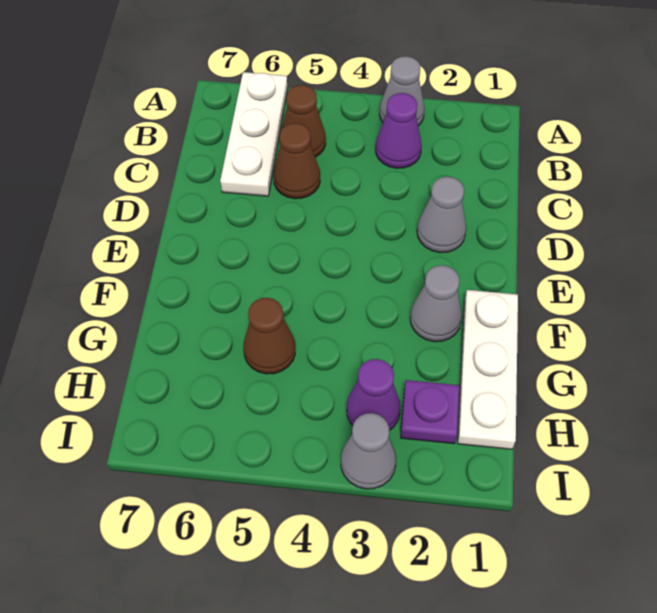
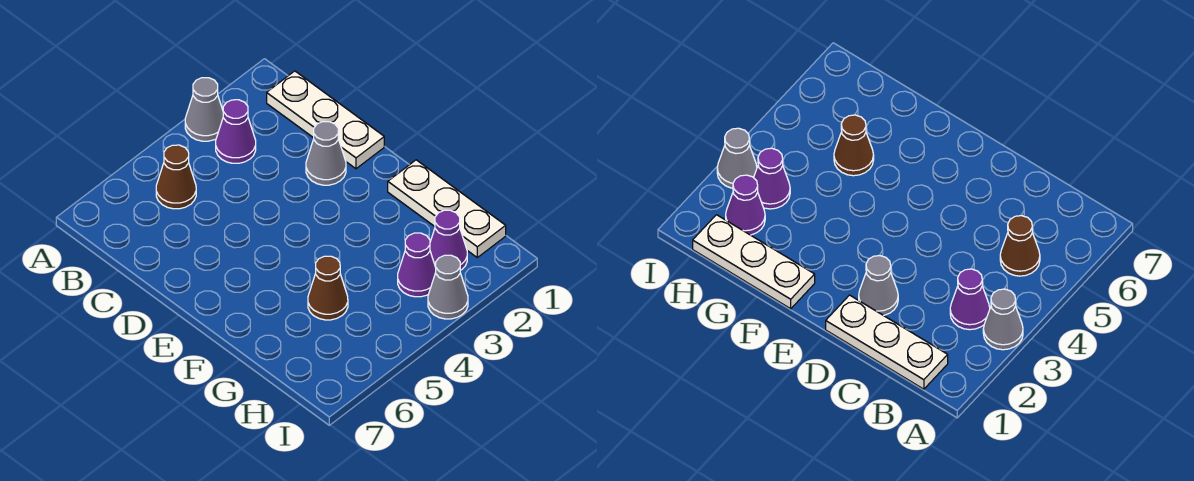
white plate A6:C6 level 1 -> white plate B1:D1 level 1
brown cone C5 level 1 -> none
grey cone F2 level 1 -> none
purple plate H2 level 1 -> purple cone H2 level 1

